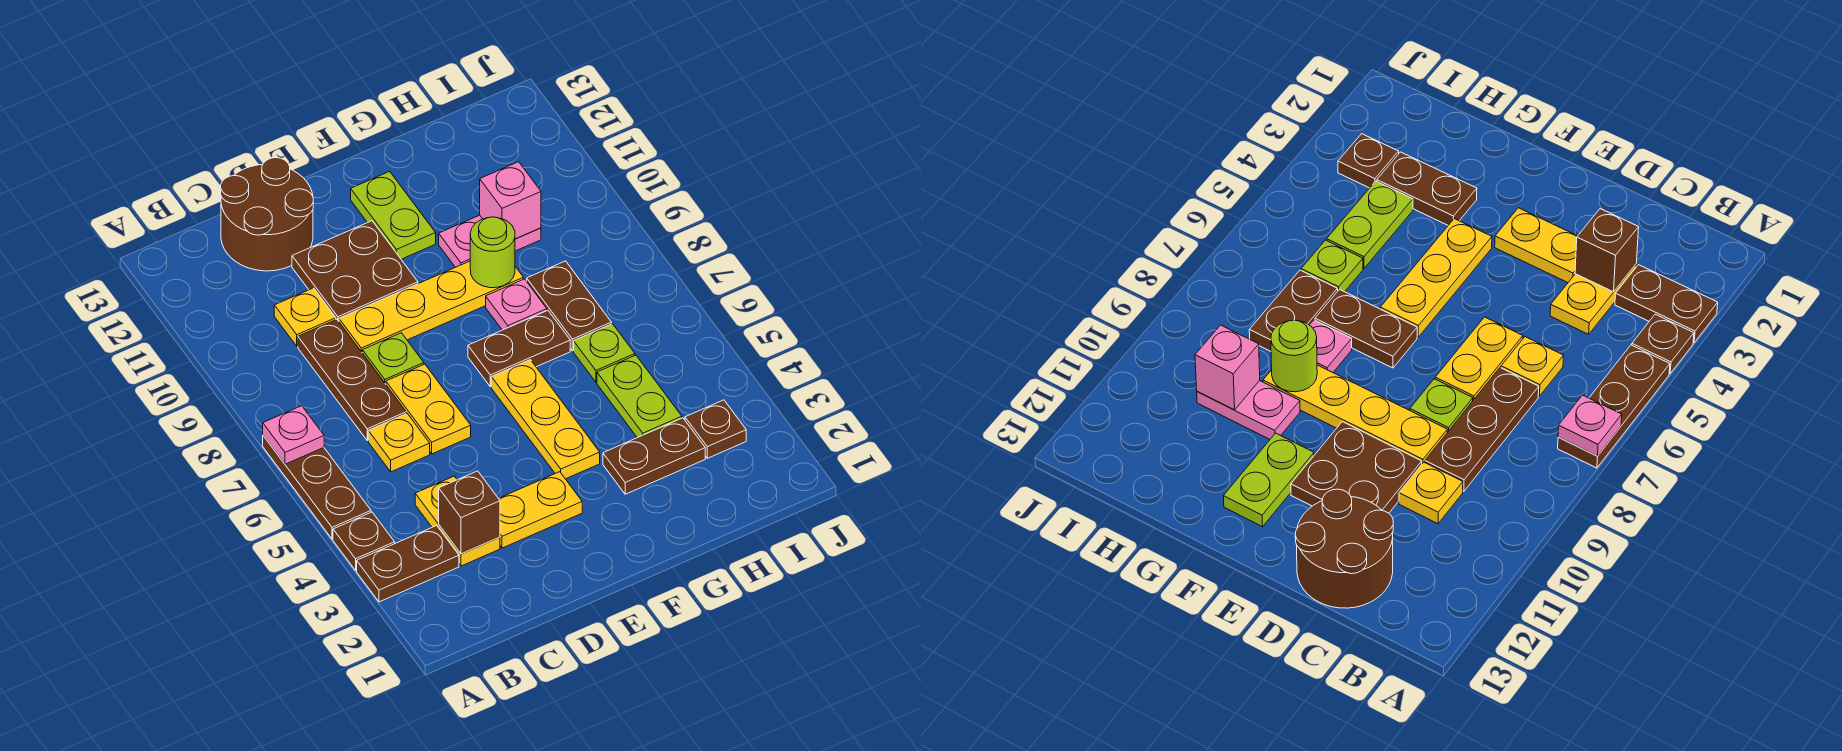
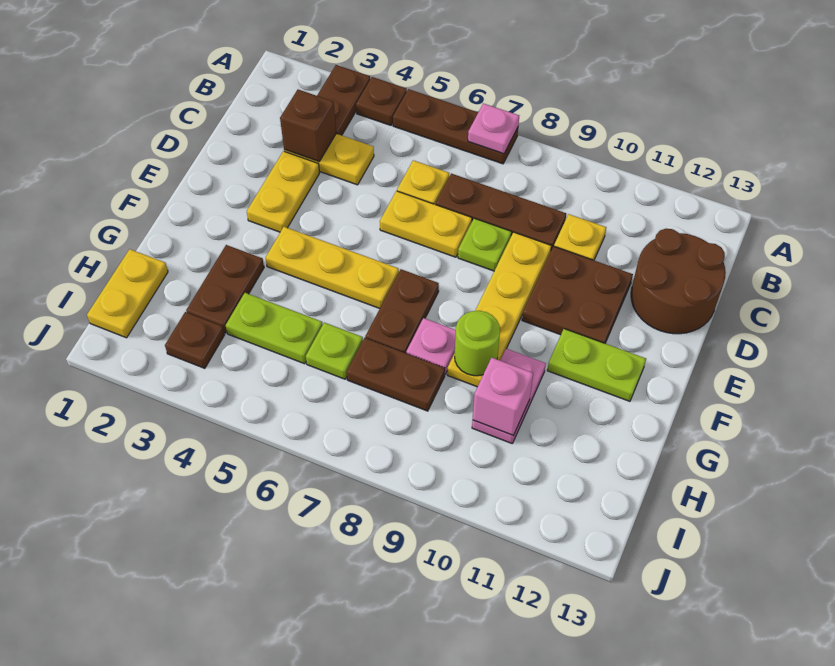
none -> yellow plate H1:I1 level 1

